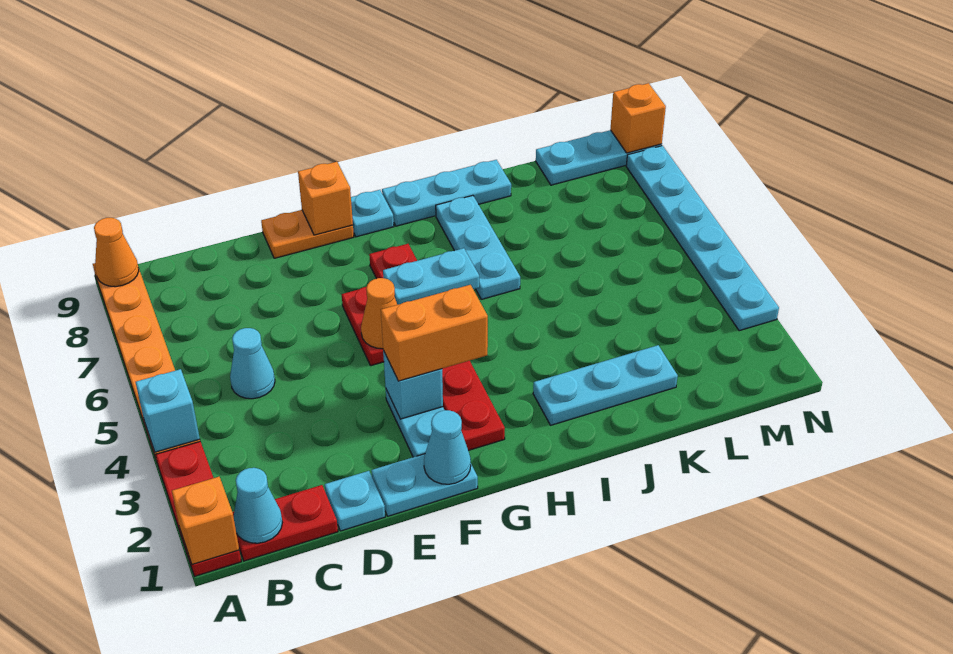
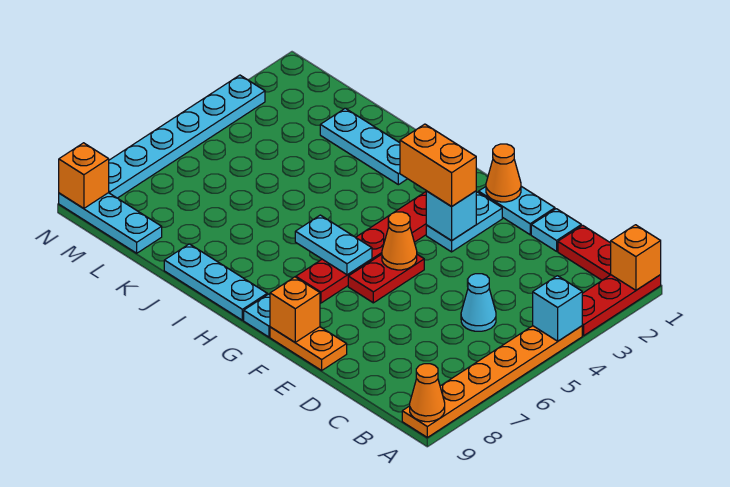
cyan cone B1 level 2 -> none
cyan cone F1 level 2 -> orange cone F1 level 2
cyan plate I6:I8 level 1 -> none

